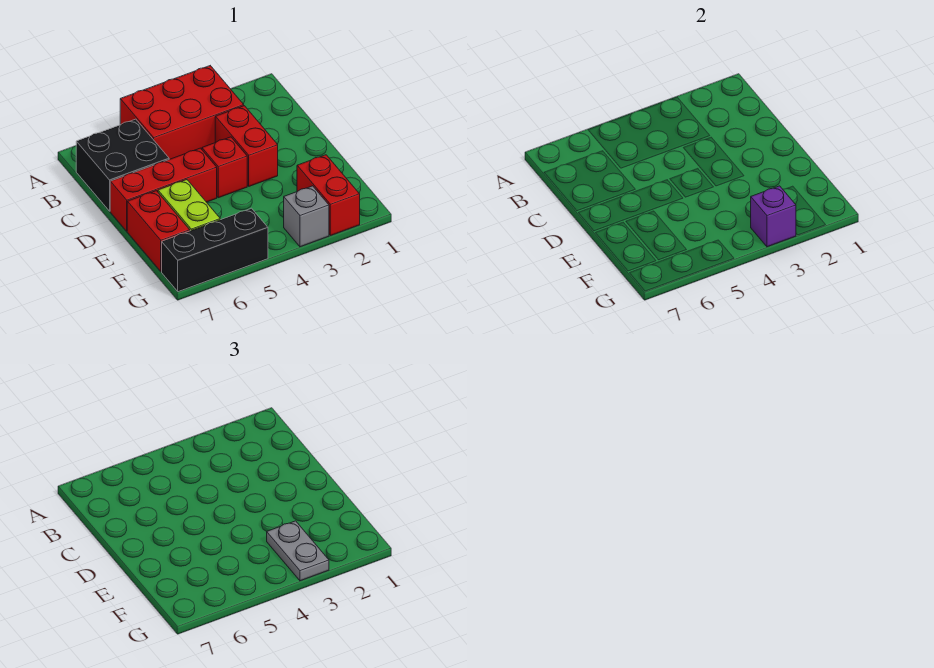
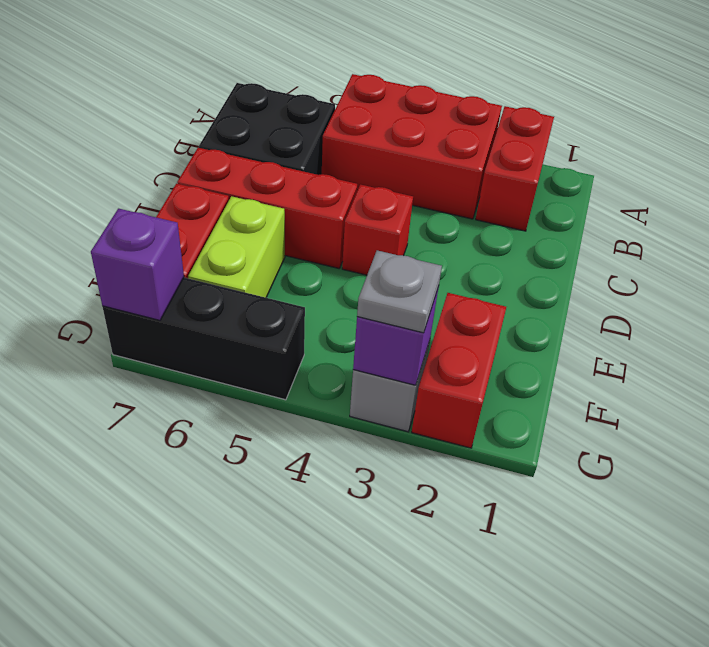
red brick C3:D3 level 1 -> red brick A2:B2 level 1
grey plate F3:G3 level 3 -> grey plate G3 level 3
none -> purple brick G7 level 2

